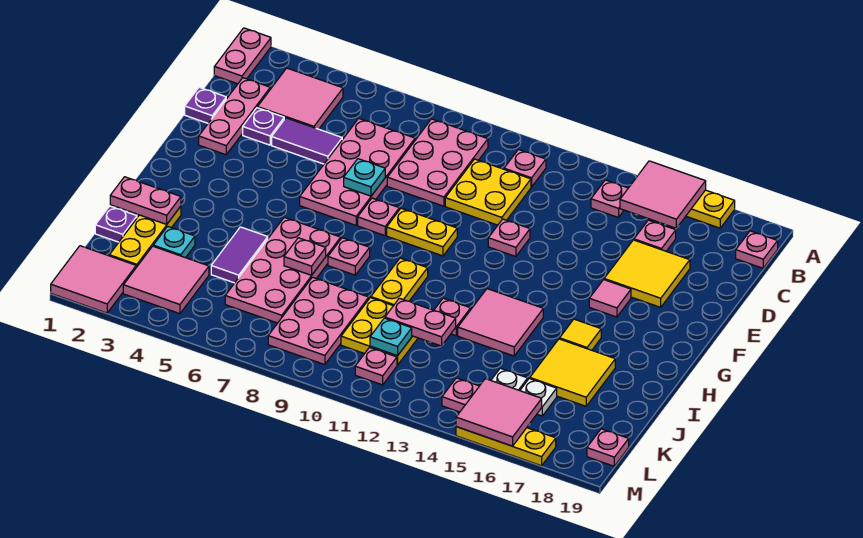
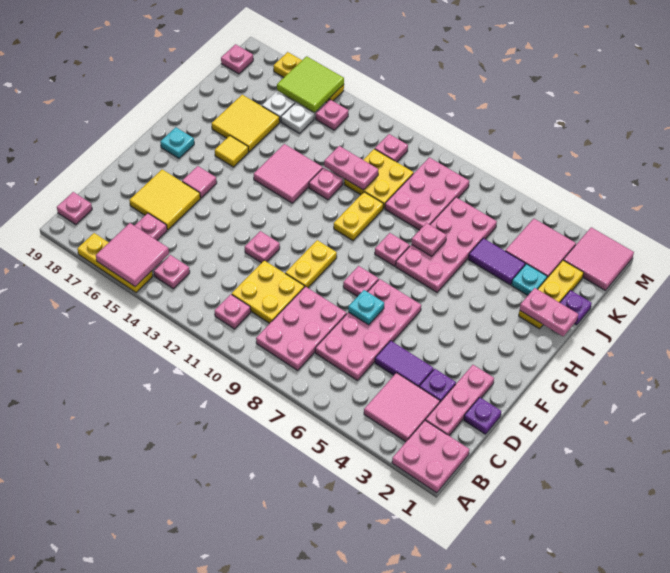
pink plate A1:B1 level 1 -> pink plate A1:B2 level 1
yellow plate F9:F10 level 1 -> yellow plate E10:F10 level 1
purple tile I5:J5 level 1 -> purple tile J4:J5 level 1
cyan plate K11 level 2 -> cyan plate G18 level 1
pink tile L15:M16 level 2 -> lime tile L15:M16 level 2

